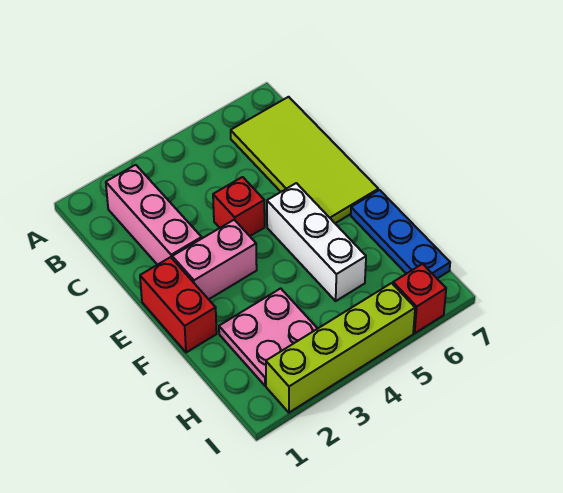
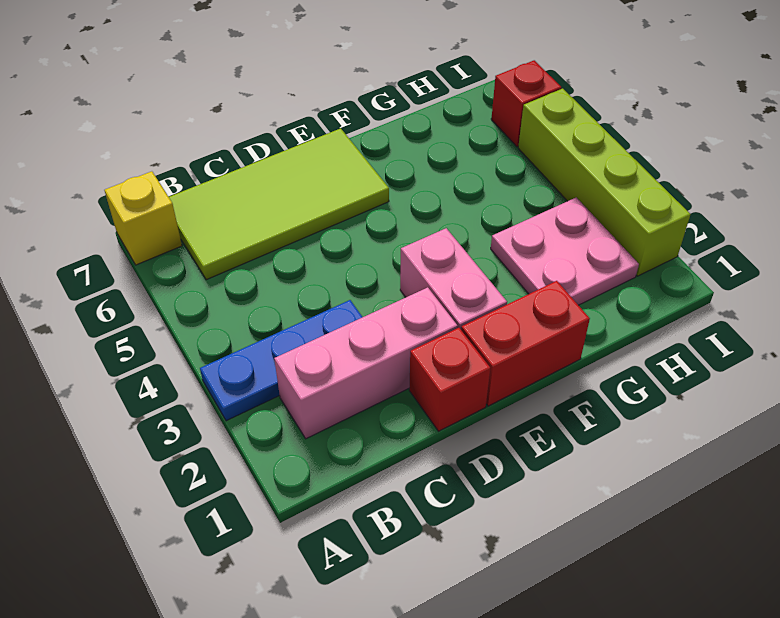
none -> yellow brick A7 level 1
red brick D4 level 1 -> red brick D1 level 1
white brick E5:G5 level 1 -> none
blue plate F7:H7 level 1 -> blue plate A3:C3 level 1

